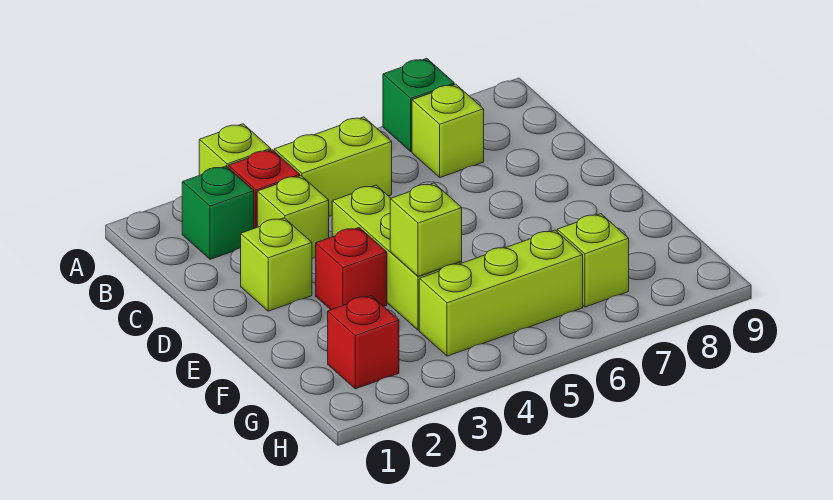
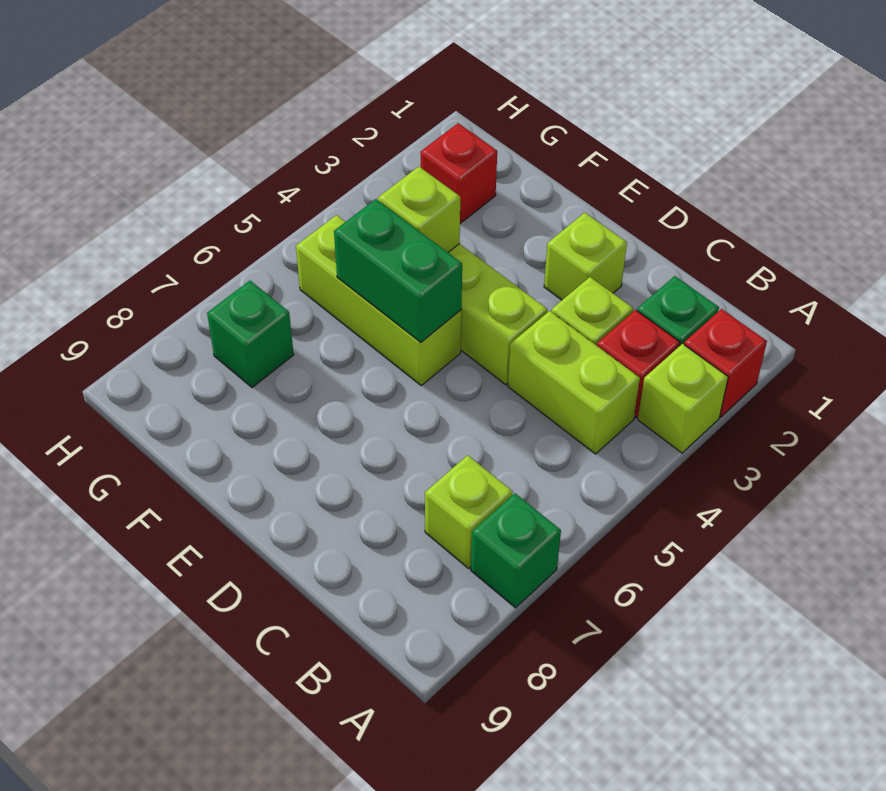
lime brick B4:B5 level 1 -> lime brick B4:C4 level 1
red brick E3 level 1 -> red brick A2 level 1
none -> green brick E5:F5 level 2
lime brick G4:G6 level 1 -> lime brick E5:G5 level 1
lime brick G7 level 1 -> green brick G7 level 1

